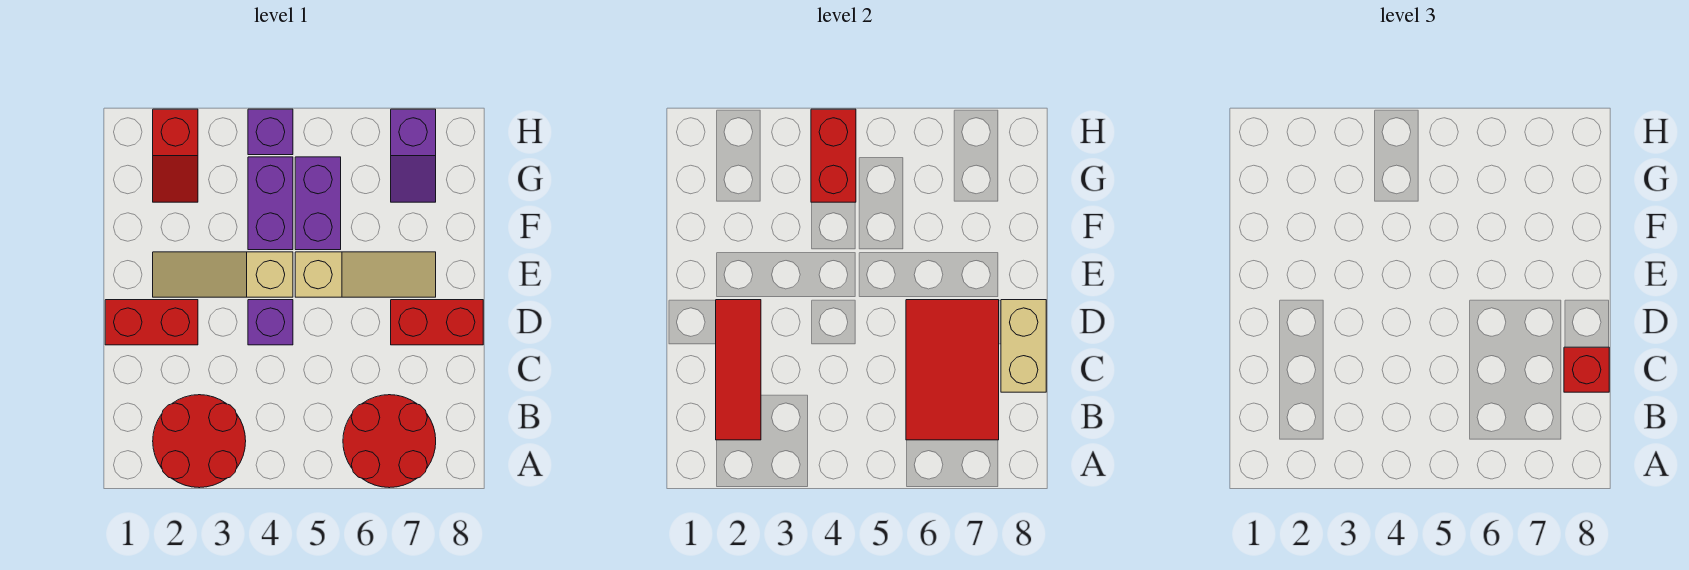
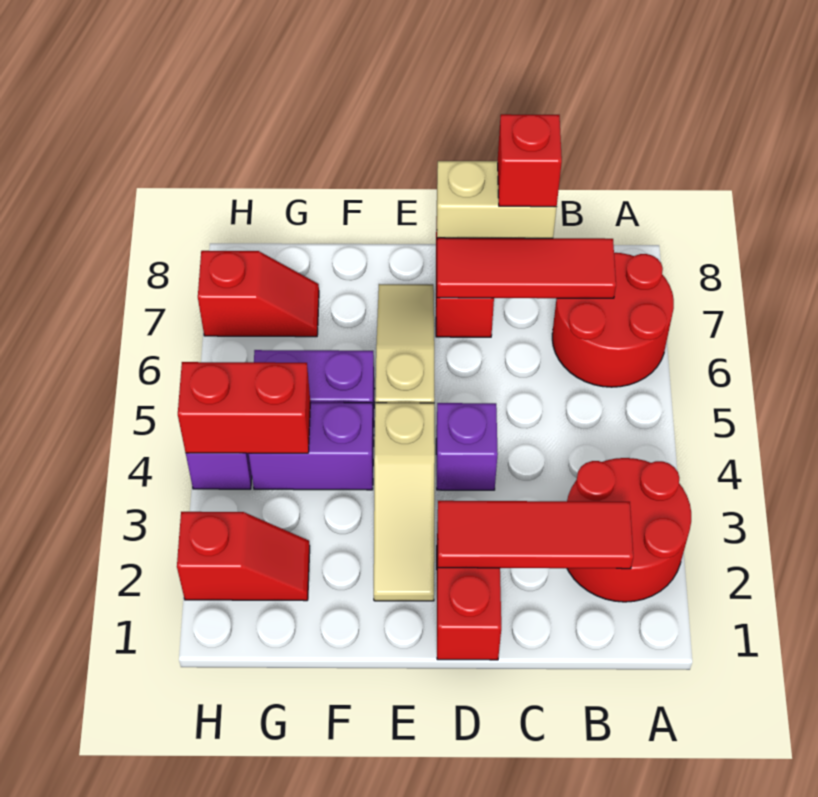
red tile B6:D7 level 2 -> red tile B7:D7 level 2
purple slope G7:H7 level 1 top H -> red slope G7:H7 level 1 top H

